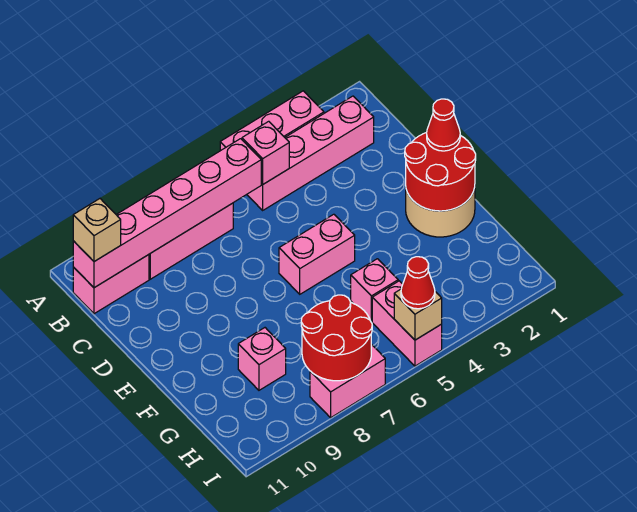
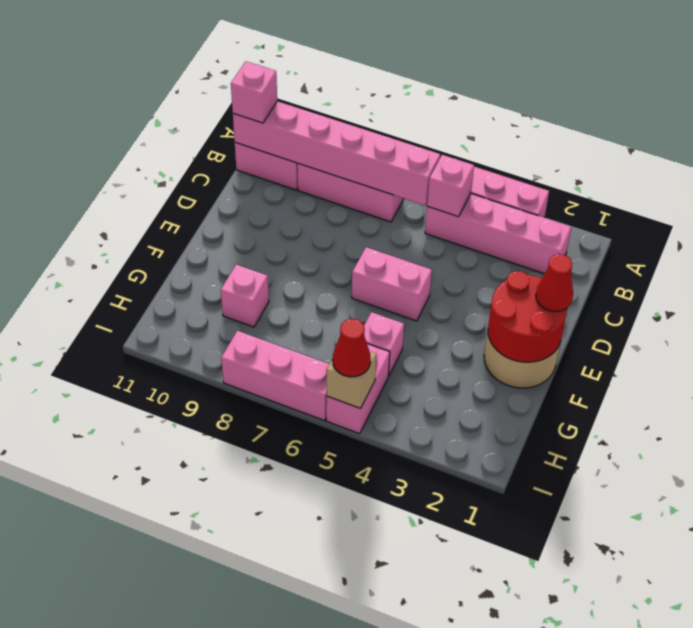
tan brick B11 level 3 -> pink brick B11 level 3
red round brick H7:I8 level 2 -> none
pink brick I7:I8 level 1 -> pink brick I6:I8 level 1

